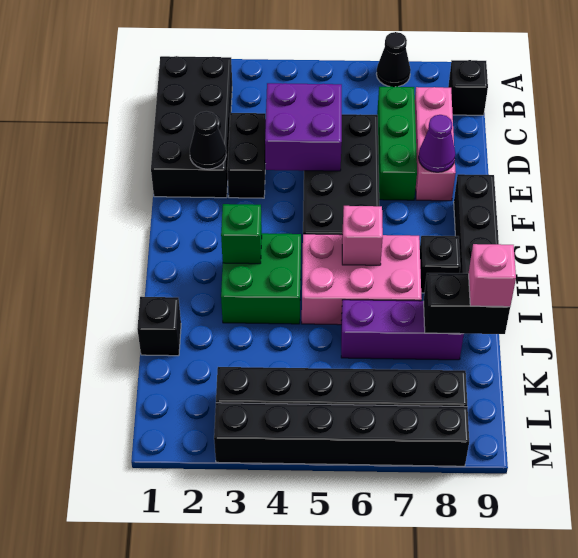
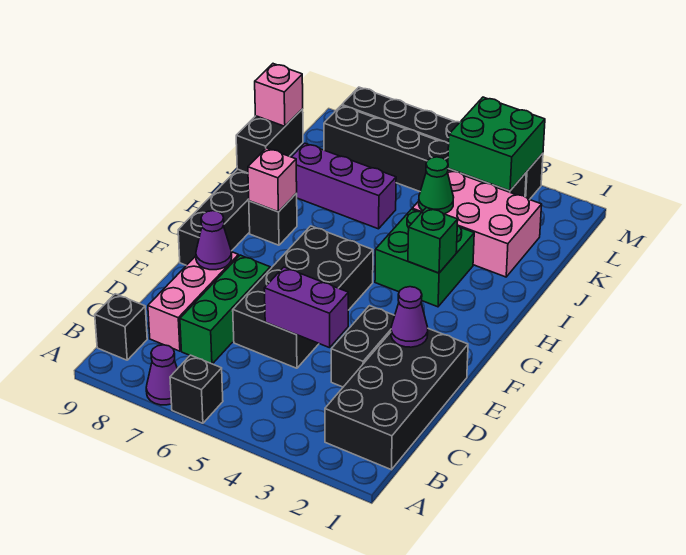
black cone A7 level 1 -> purple cone A7 level 1
purple brick D4:E5 level 2 -> purple brick D4:D5 level 2
black cone E2 level 2 -> purple cone E2 level 2
pink brick H5:I7 level 1 -> pink brick J2:K4 level 1
pink brick H6 level 2 -> pink brick H8 level 2
black brick J1 level 1 -> black brick A6 level 1
none -> green cone J4 level 2
black brick J8:J9 level 2 -> black brick I9:J9 level 2
none -> green brick L3:M4 level 2

